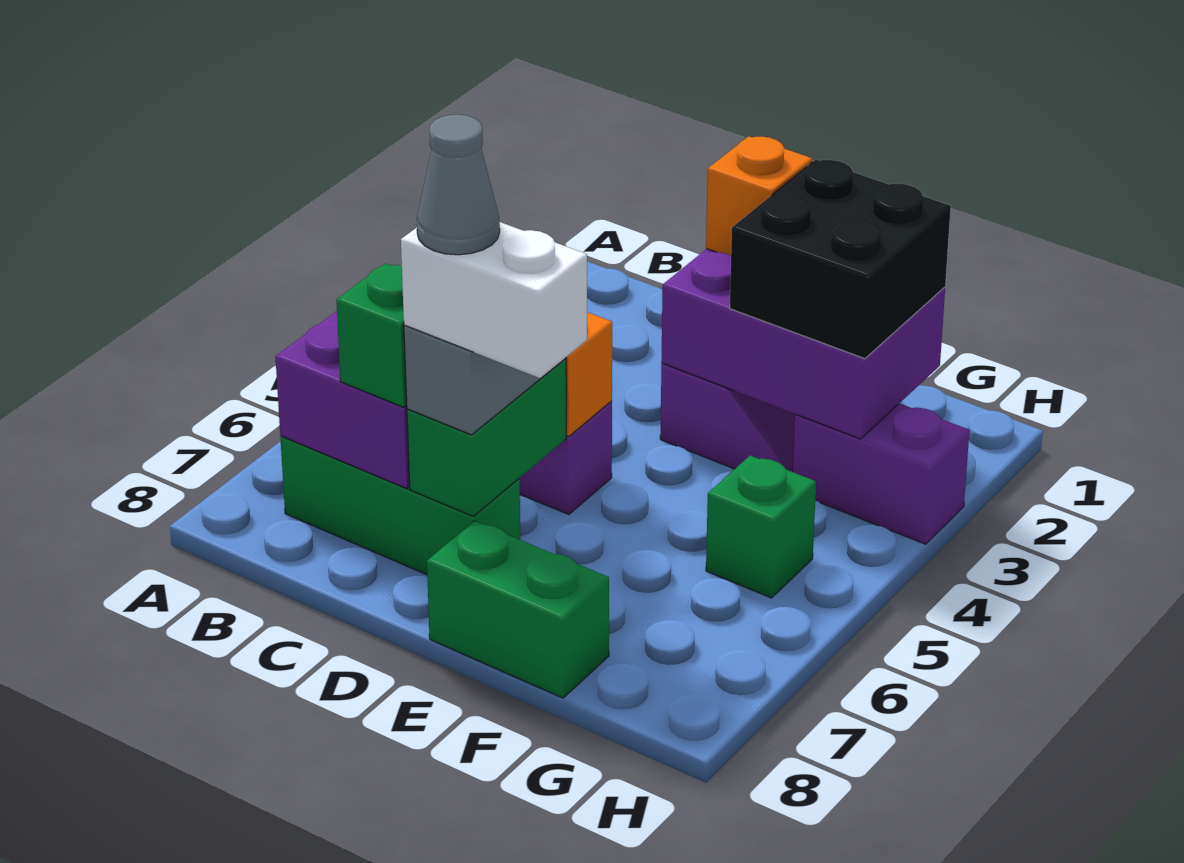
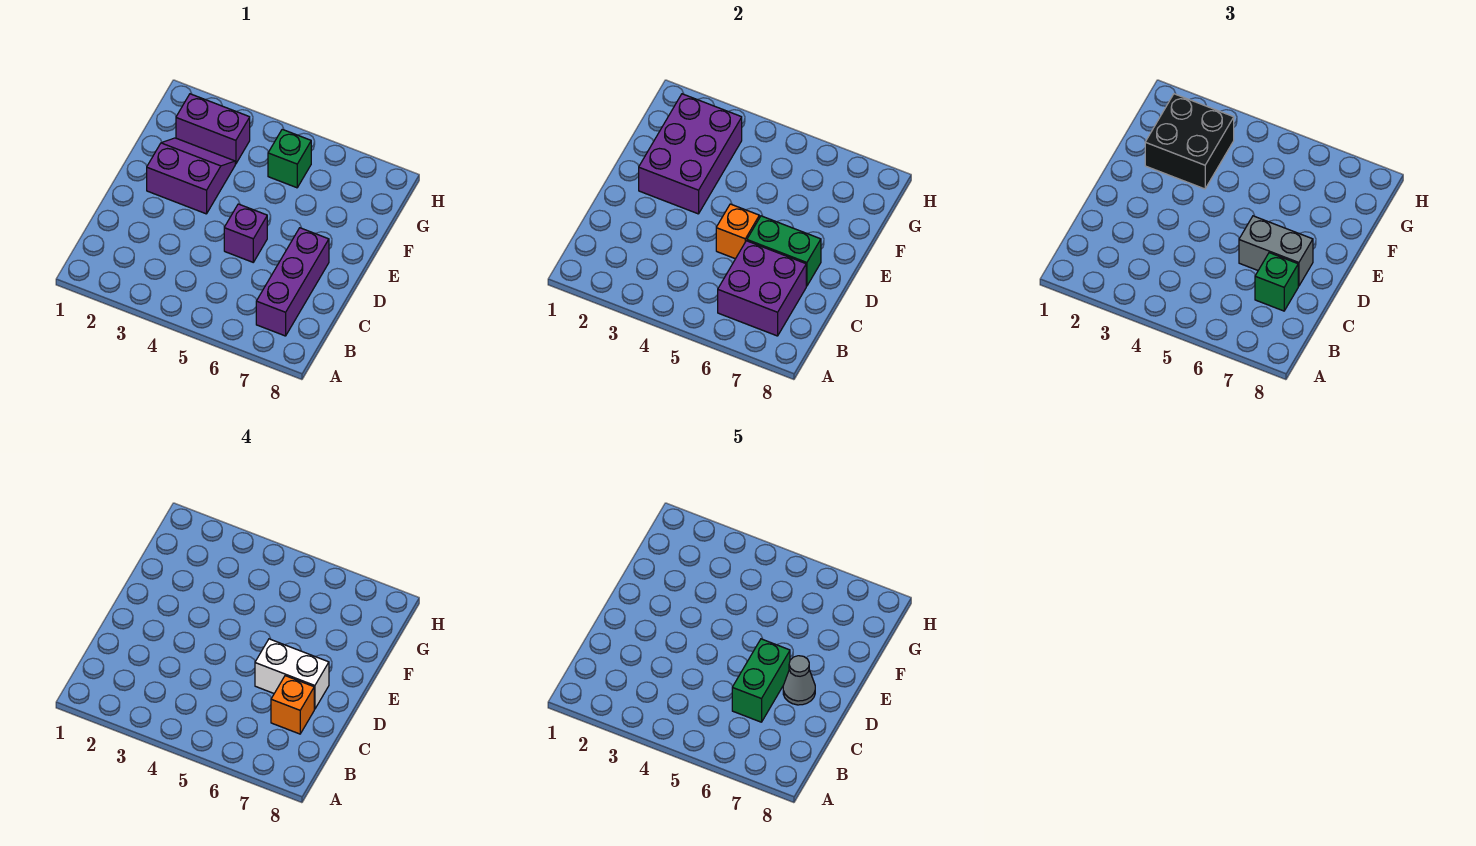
green brick B7:D7 level 1 -> purple brick B7:D7 level 1
white brick D7:E7 level 4 -> white brick D6:D7 level 4
orange brick E2 level 3 -> orange brick C7 level 4
green brick E8:F8 level 1 -> green brick C6:D6 level 5
purple brick G3:H3 level 1 -> purple brick G2:G3 level 1

